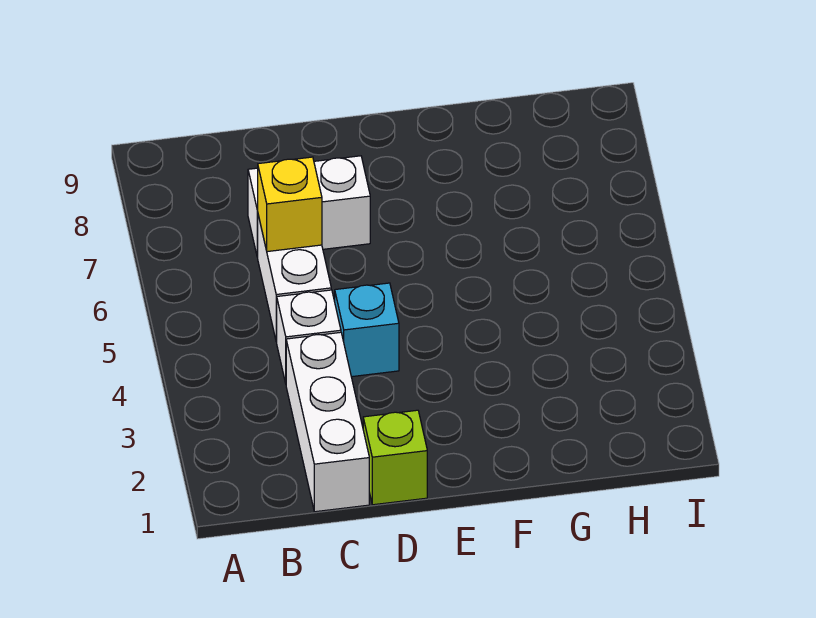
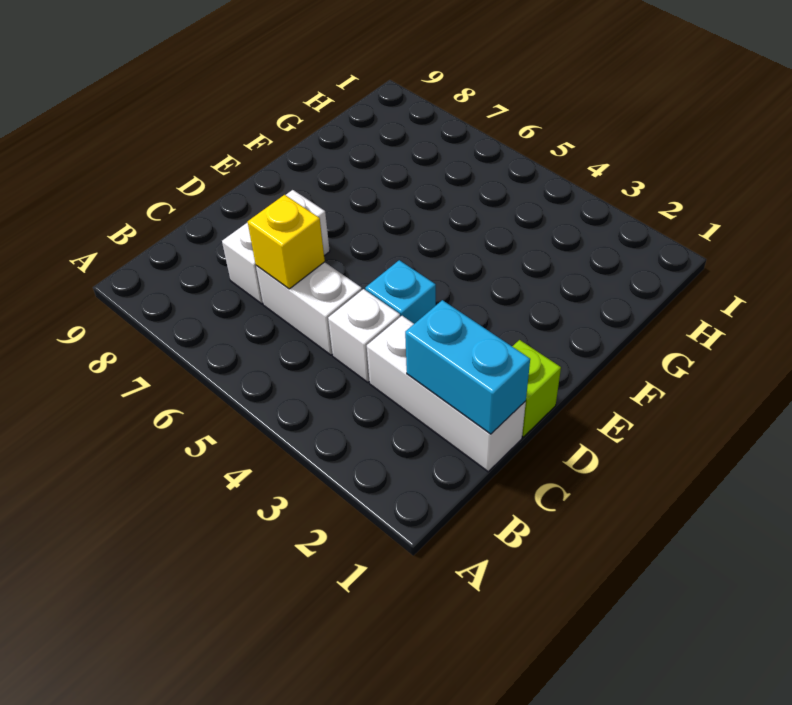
none -> cyan brick C1:C2 level 2

